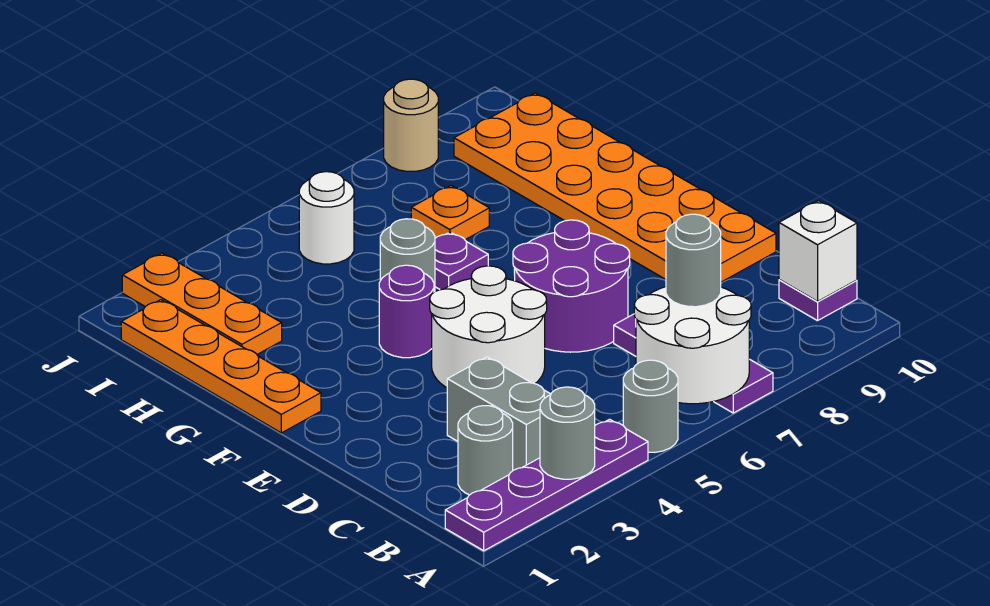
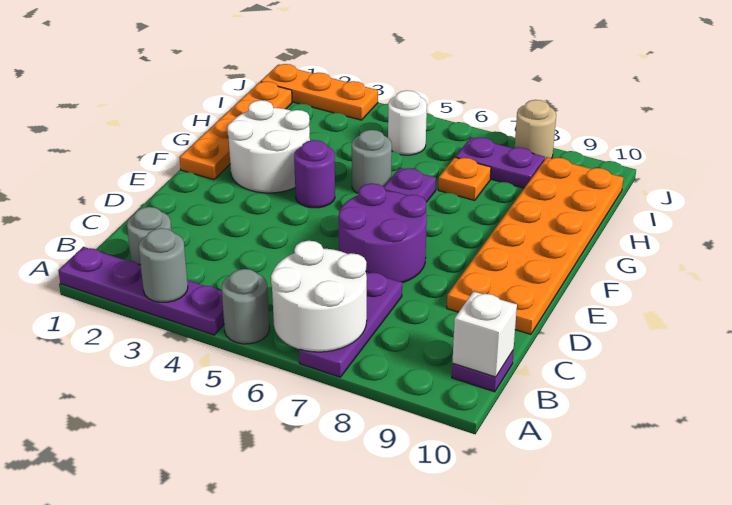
grey brick B3:C3 level 1 -> none
grey round brick B7 level 3 -> none
white round brick D4:E5 level 1 -> white round brick F2:G3 level 1
orange plate H2:J2 level 1 -> orange plate J1:J3 level 1
none -> purple plate I7:I8 level 1

